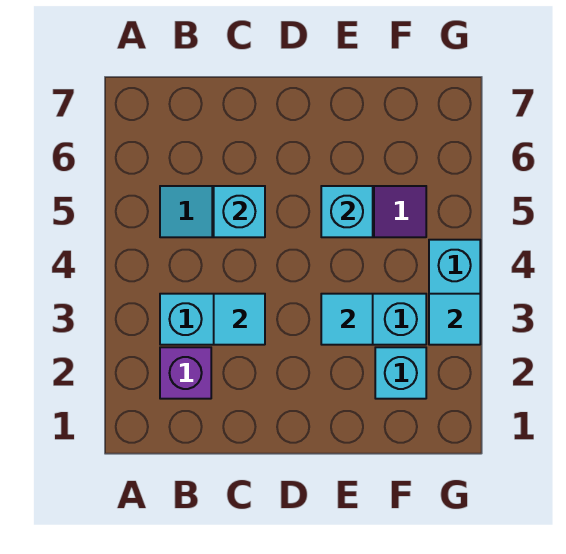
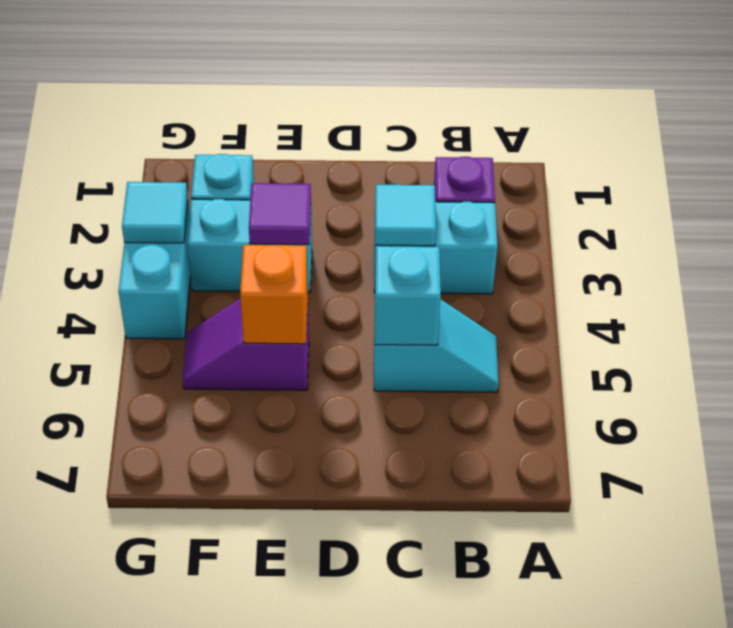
cyan tile E3 level 2 -> purple tile E3 level 2
cyan brick E5 level 2 -> orange brick E5 level 2

